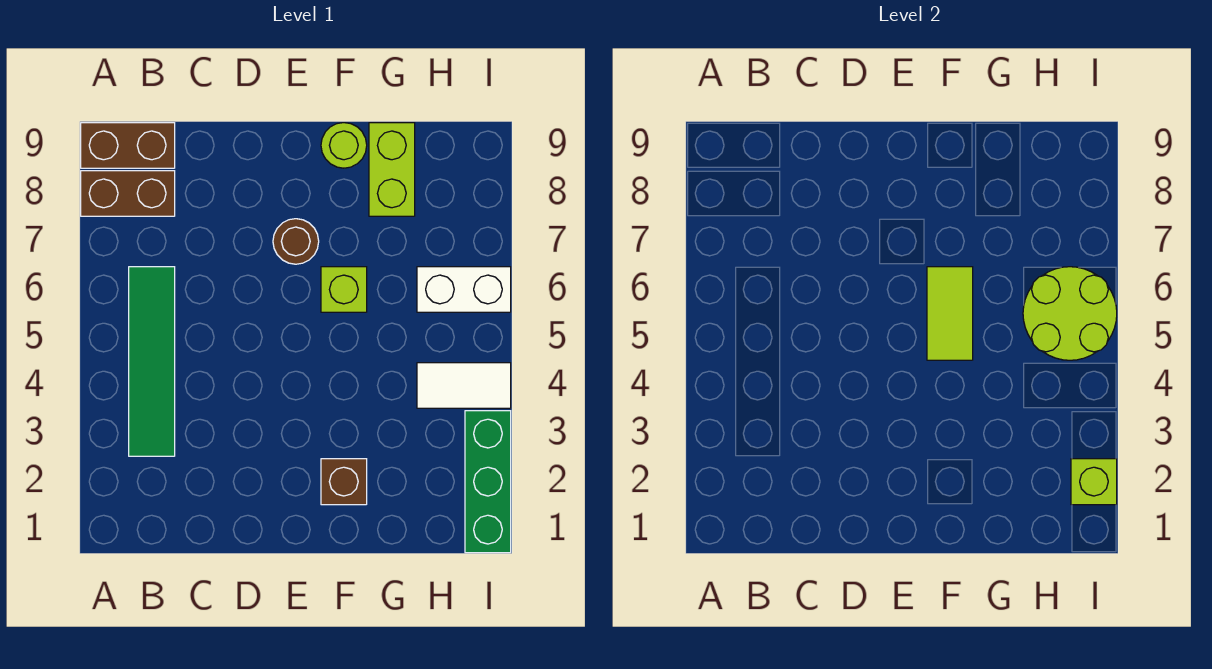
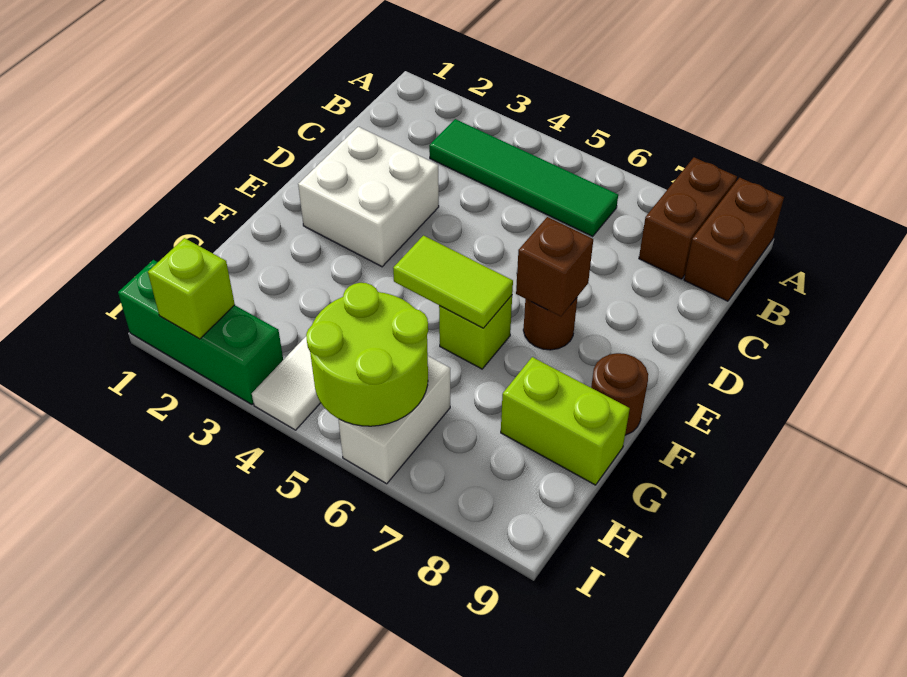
none -> white brick D2:E3 level 1
brown brick F2 level 1 -> brown brick E7 level 2
lime round brick F9 level 1 -> brown round brick F9 level 1

